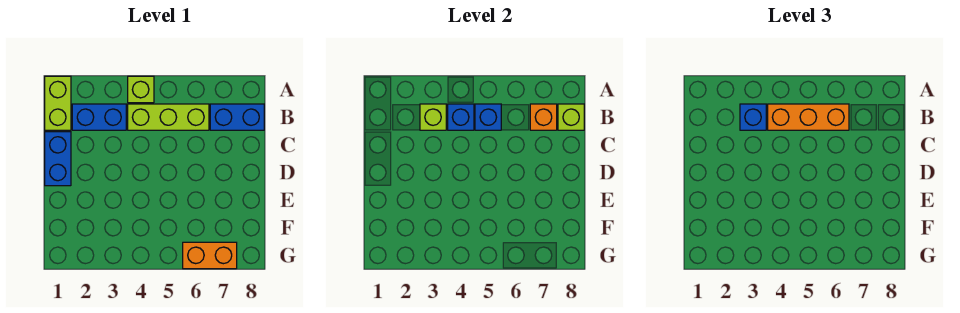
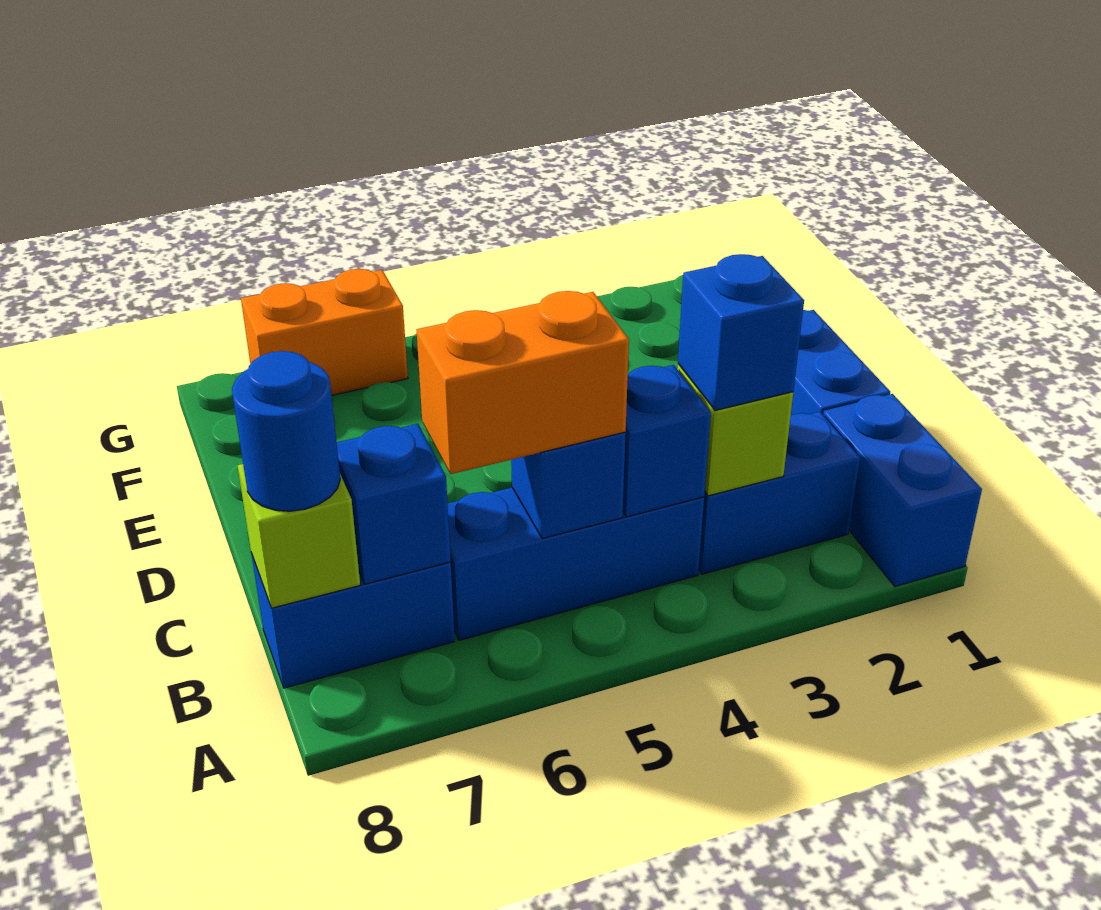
lime brick A1:B1 level 1 -> blue brick A1:B1 level 1
lime brick A4 level 1 -> none
lime brick B4:B6 level 1 -> blue brick B4:B6 level 1
orange brick B4:B6 level 3 -> orange brick B5:B6 level 3
orange brick B7 level 2 -> blue brick B7 level 2
none -> blue round brick B8 level 3

